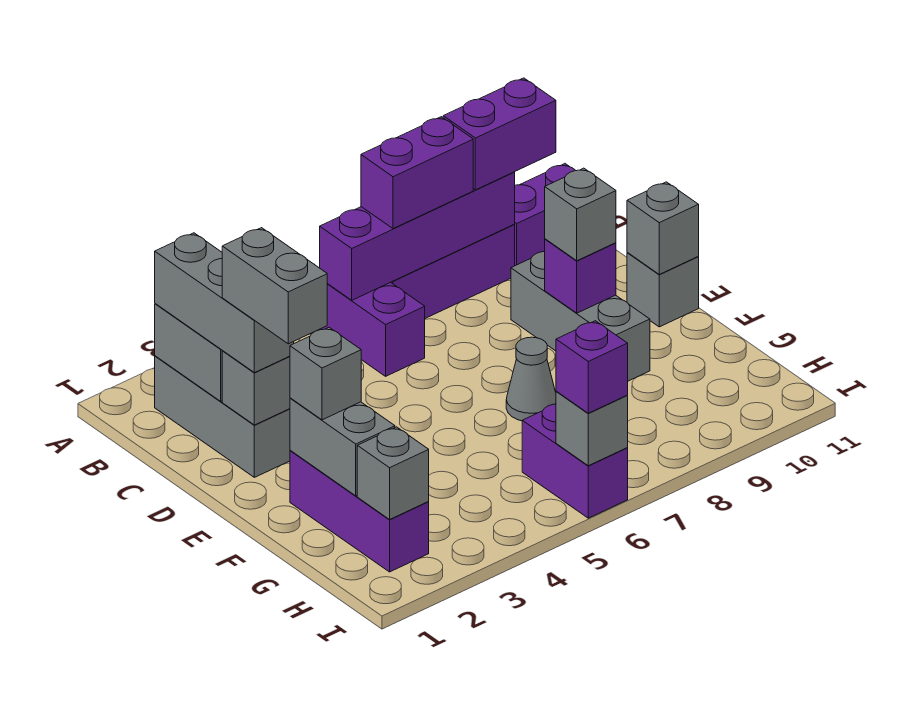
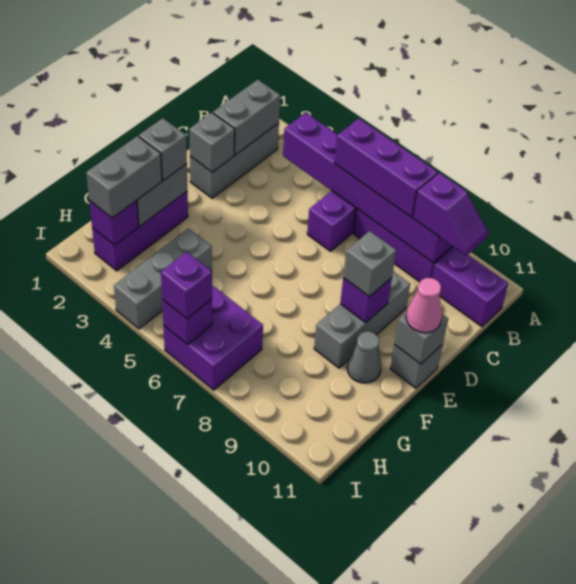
grey brick B2:D2 level 3 -> grey brick G4:I4 level 1
purple brick B6:B9 level 2 -> purple brick B4:B9 level 2
purple brick B7:B8 level 3 -> purple brick B6:B8 level 3
purple brick B9:B10 level 3 -> purple slope B9:B10 level 3 top 9
grey brick D2:E2 level 4 -> grey brick G2:H2 level 3
none -> pink cone E11 level 3
grey cone F7 level 1 -> grey cone F10 level 1
grey brick H2 level 2 -> purple brick H2 level 2
purple brick H6:I6 level 1 -> purple brick H6:I7 level 1
grey brick I6 level 2 -> purple brick I6 level 2

